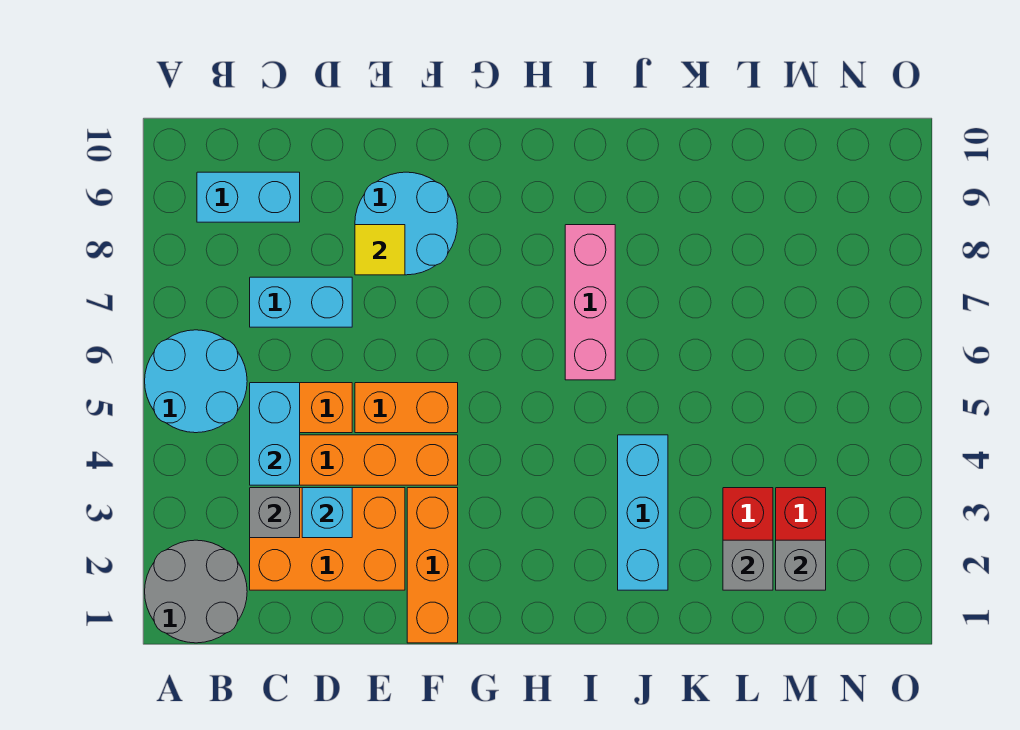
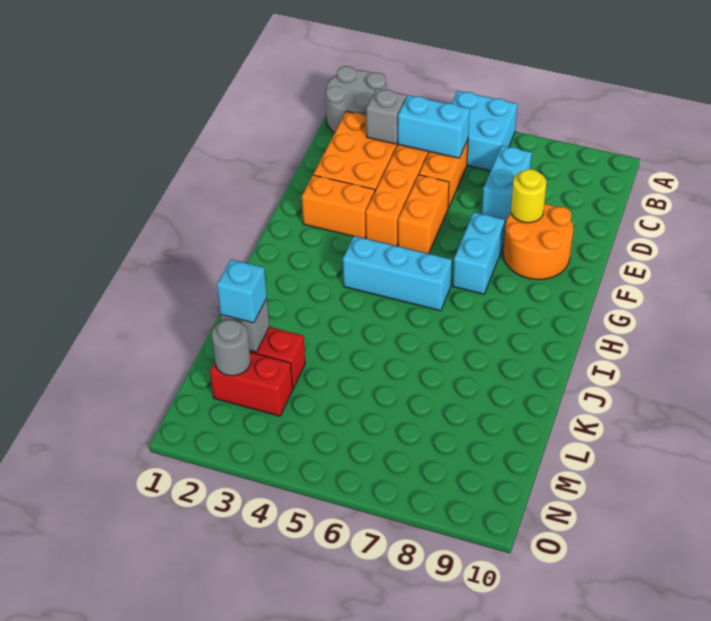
cyan round brick A5:B6 level 1 -> cyan brick A5:B6 level 1
cyan brick B9:C9 level 1 -> cyan brick F7:G7 level 1
cyan brick D3 level 2 -> cyan brick L2 level 3
cyan round brick E8:F9 level 1 -> orange round brick E8:F9 level 1
yellow tile E8 level 2 -> yellow round brick E8 level 2
orange brick F1:F3 level 1 -> orange brick F2:F3 level 1
pink brick I6:I8 level 1 -> none
cyan brick J2:J4 level 1 -> cyan brick H4:H6 level 1
grey brick M2 level 2 -> grey round brick M2 level 2

